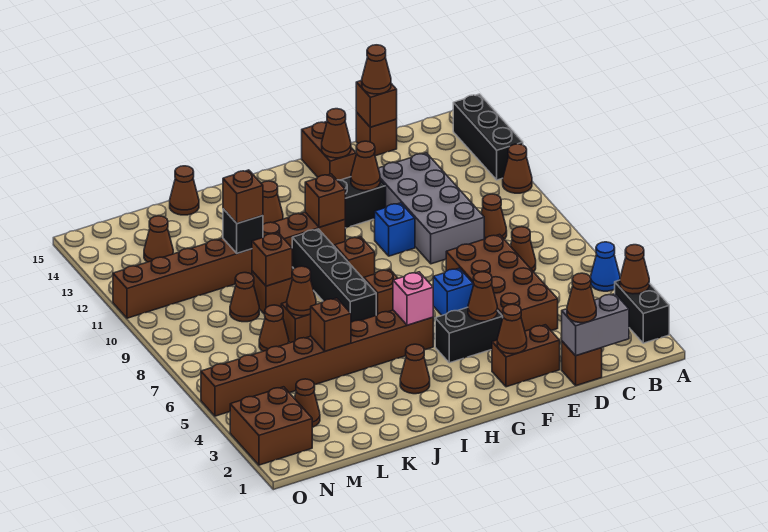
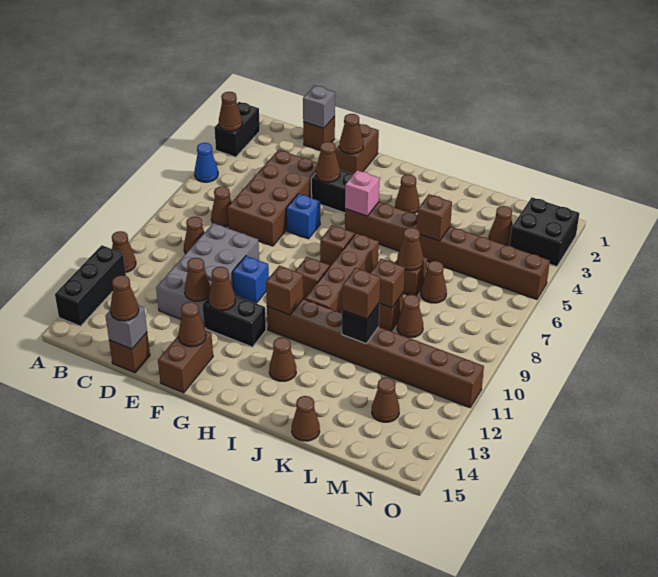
grey brick C1:D1 level 2 -> grey brick D1 level 2
brown cone D1 level 3 -> brown cone E12 level 2
brown brick D15 level 2 -> grey brick D15 level 2
brown brick E2:F2 level 1 -> brown brick F1:F2 level 1
black brick I7:I10 level 1 -> brown brick I7:I10 level 1
brown brick N2:O3 level 1 -> black brick N2:O3 level 1

